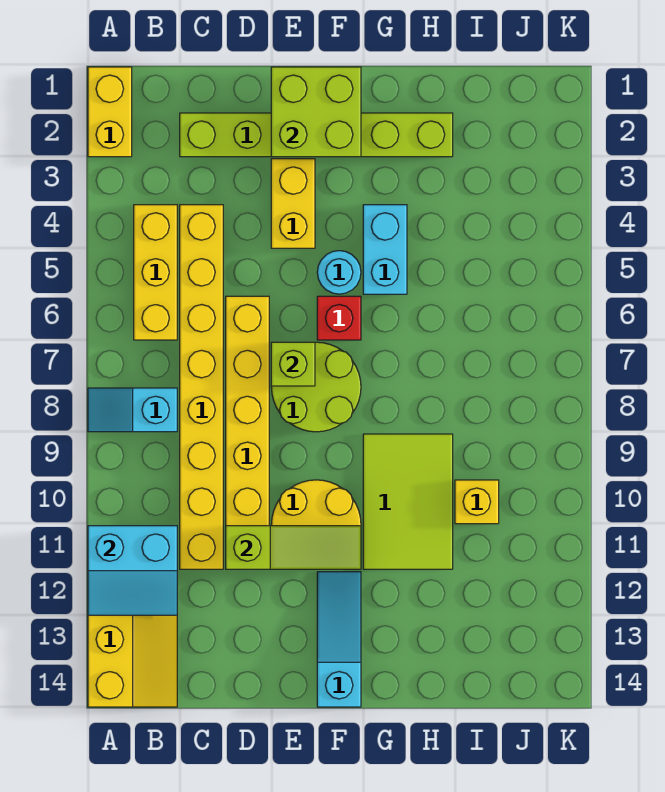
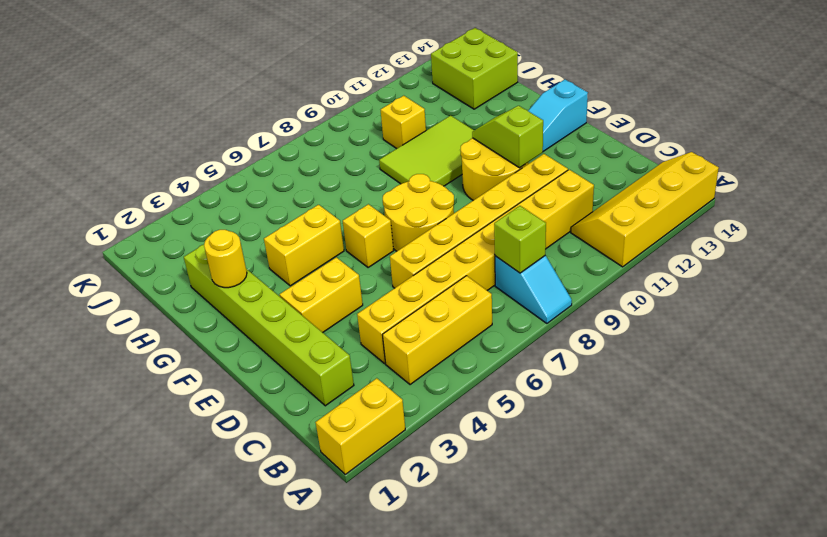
cyan slope A11:B12 level 2 top 11 -> none
lime slope D11:F11 level 2 top D -> lime slope E11:F11 level 2 top E
lime brick E1:F2 level 2 -> lime brick I13:J14 level 1
lime round brick E7:F8 level 1 -> yellow round brick E7:F8 level 1
lime brick E7 level 2 -> lime brick B8 level 2
cyan round brick F5 level 1 -> none
red brick F6 level 1 -> yellow brick F6 level 1
none -> yellow round brick G2 level 2
cyan brick G4:G5 level 1 -> yellow brick G4:G5 level 1

